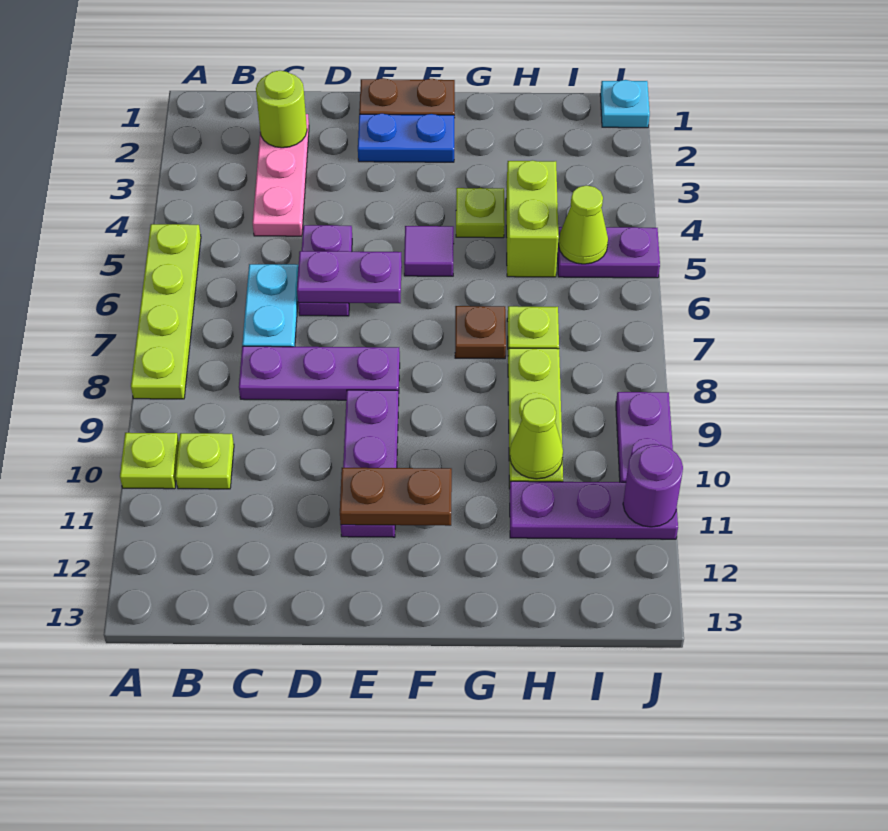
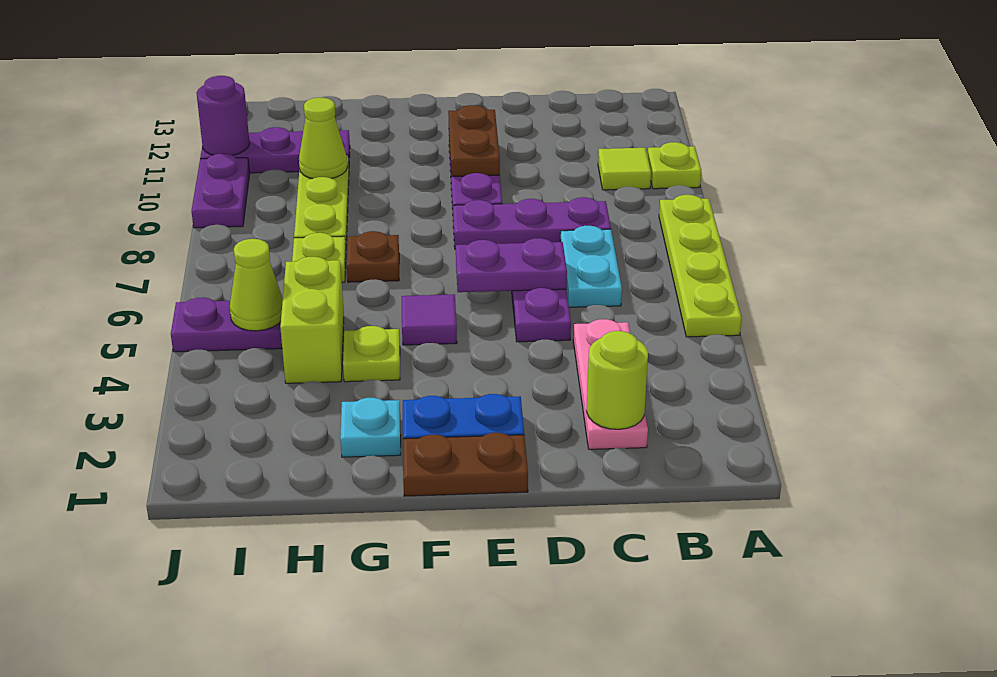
lime plate B10 level 1 -> lime tile B10 level 1
brown plate E11:F11 level 2 -> brown plate E10:E11 level 2
cyan plate J1 level 1 -> cyan plate G2 level 1

